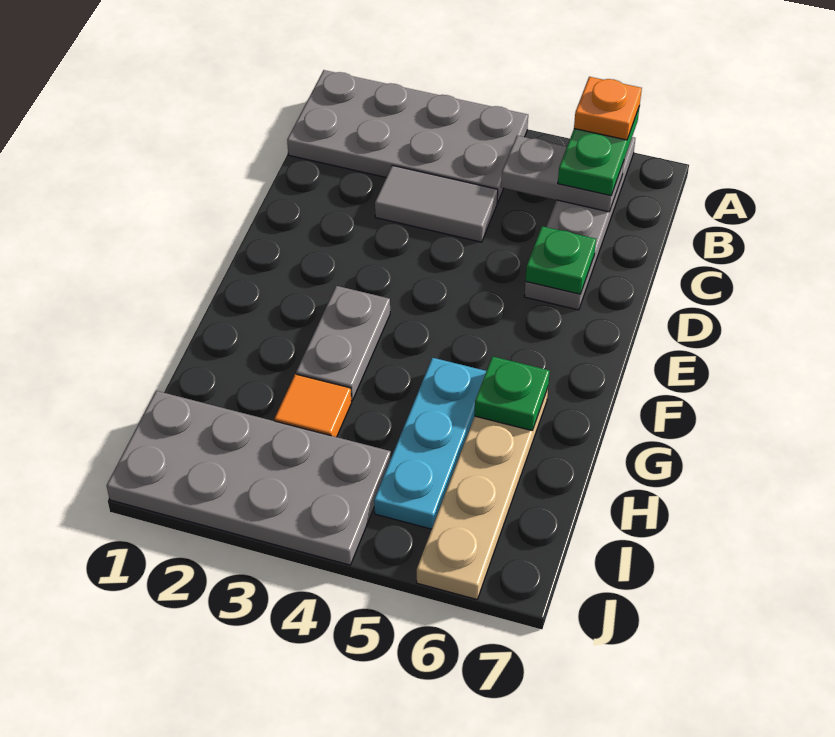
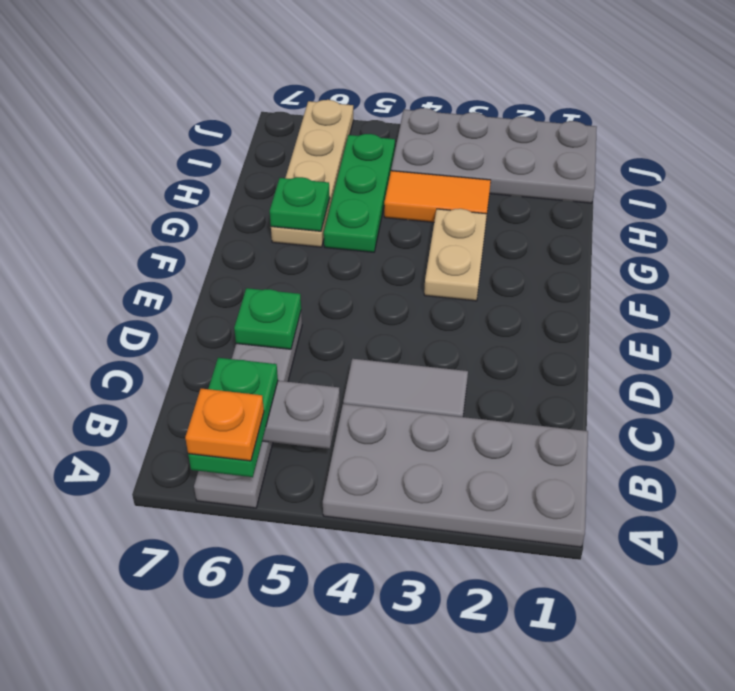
grey plate F3:G3 level 1 -> tan plate F3:G3 level 1
cyan plate G5:I5 level 1 -> green plate G5:I5 level 1
orange tile H3 level 1 -> orange tile H3:H4 level 1

